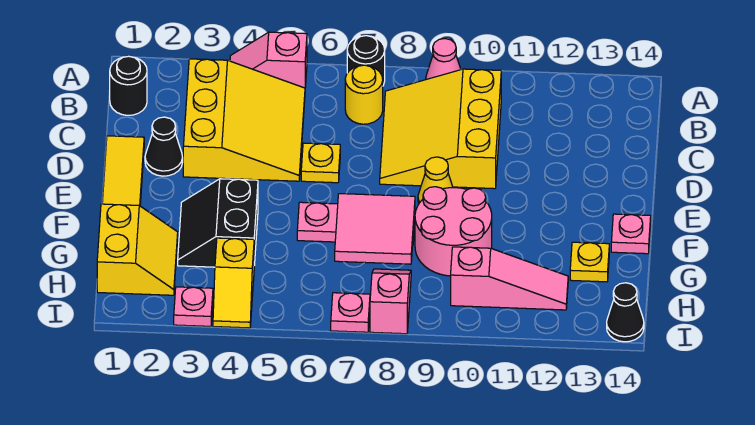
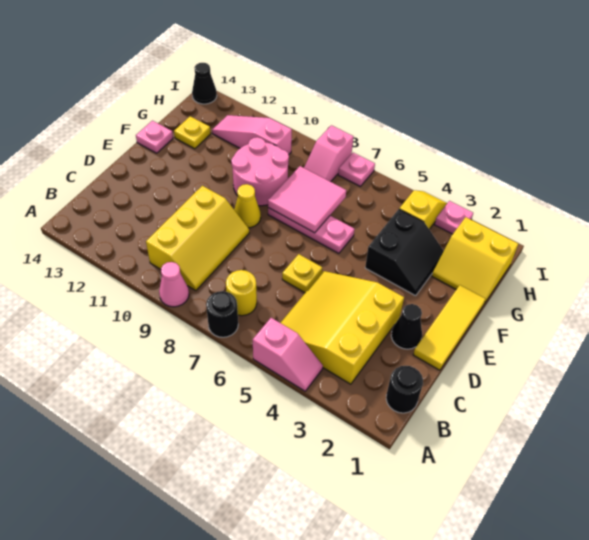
yellow slope B8:D10 level 1 top 10 -> yellow slope B9:D10 level 1 top 10
yellow slope G1:H2 level 1 top 1 -> yellow slope G1:H2 level 1 top H

